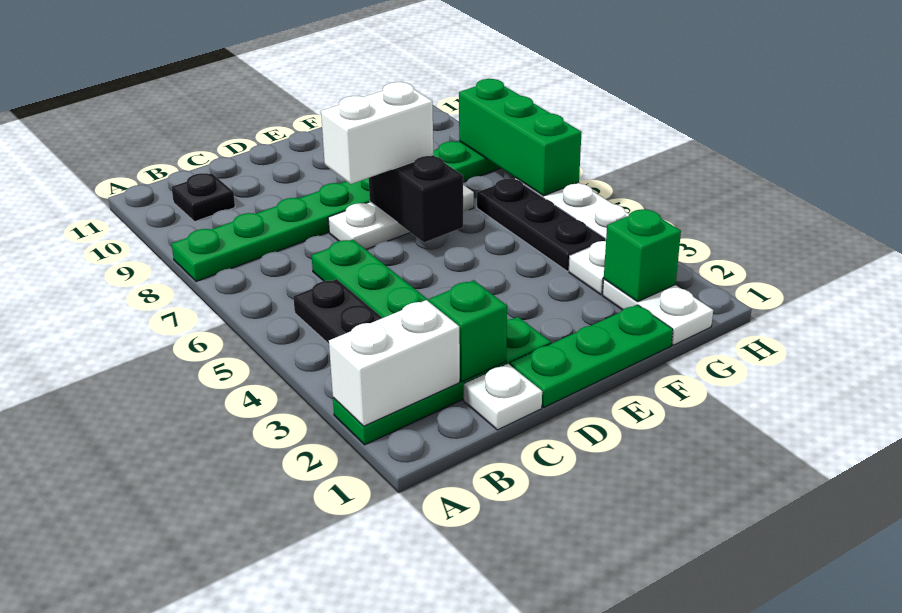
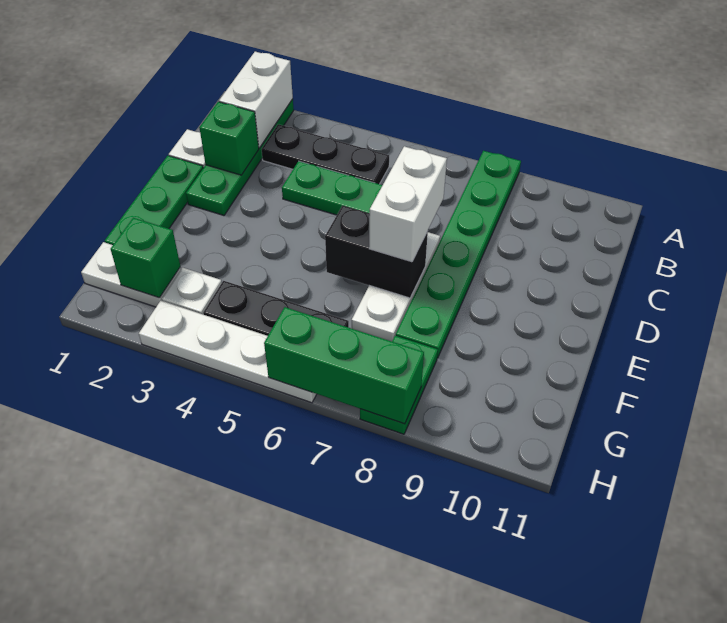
black plate B10 level 1 -> none

